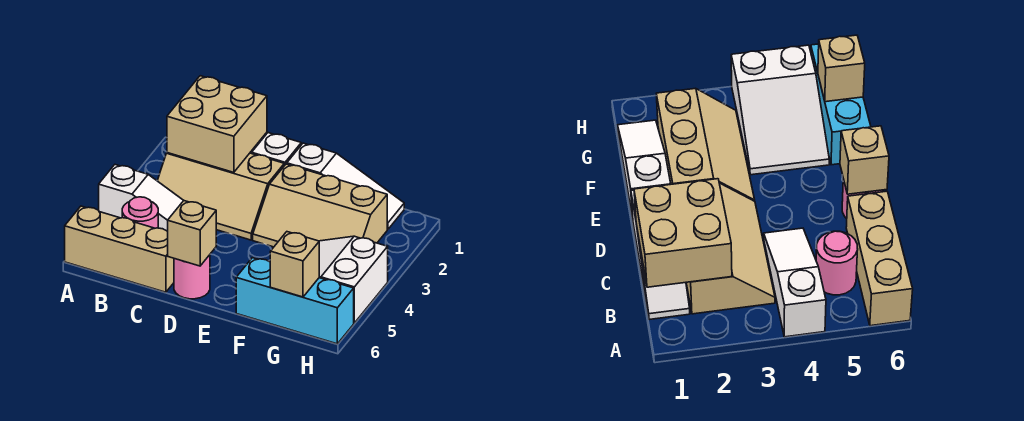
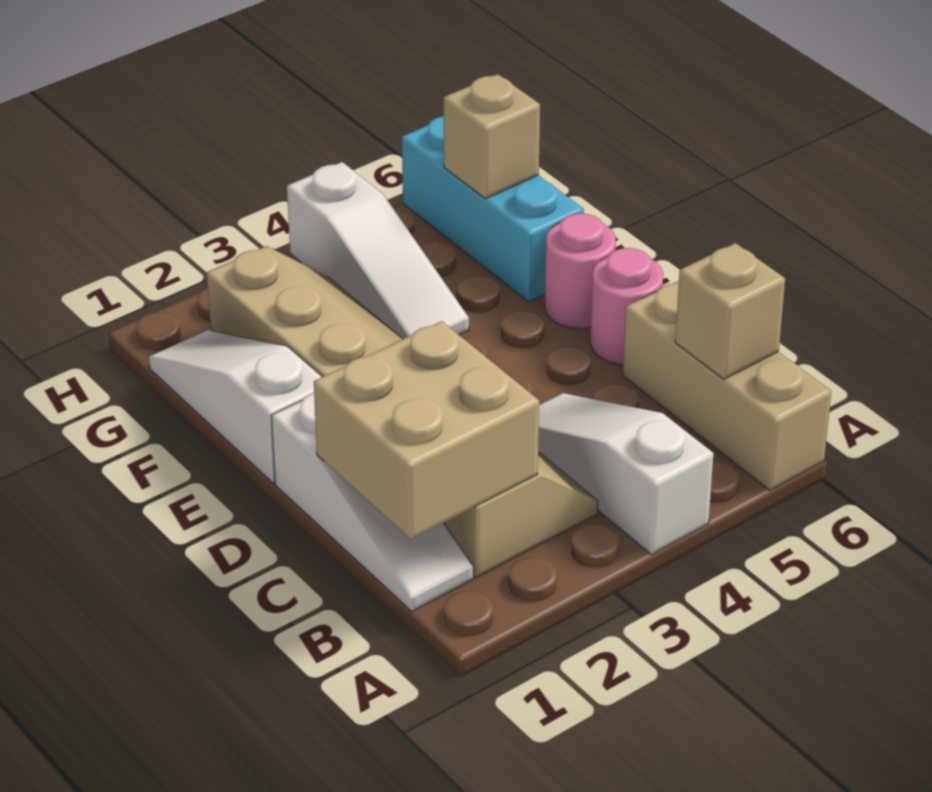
pink round brick B5 level 1 -> pink round brick E6 level 1
tan brick D6 level 2 -> tan brick B6 level 2
white slope F4:H5 level 1 top H -> white slope F4:H4 level 1 top H

